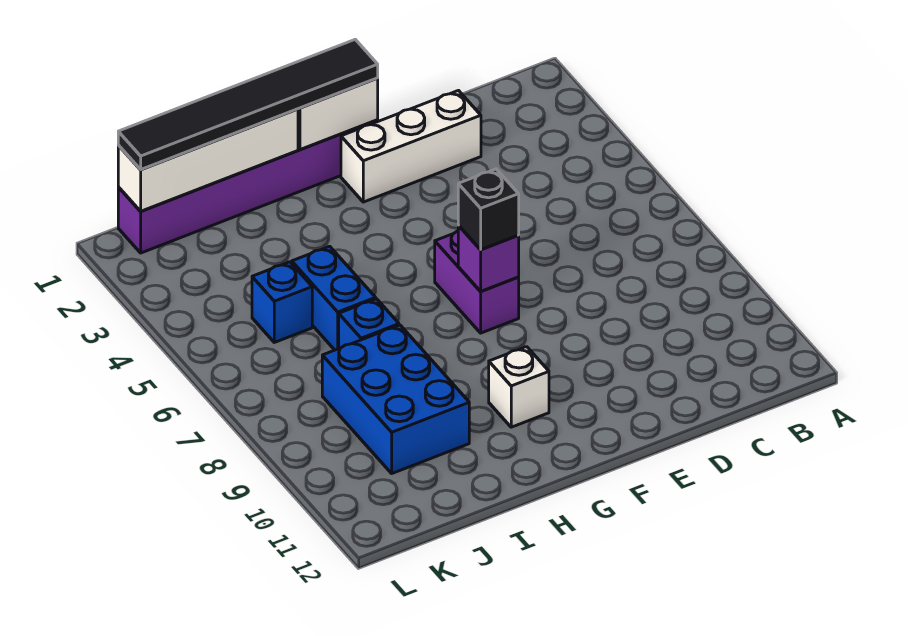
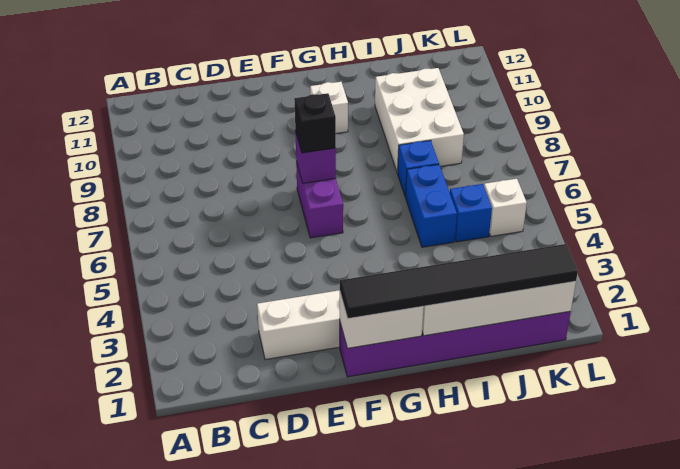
blue brick I8:J10 level 1 -> white brick I8:J10 level 1
none -> white brick K5 level 1

